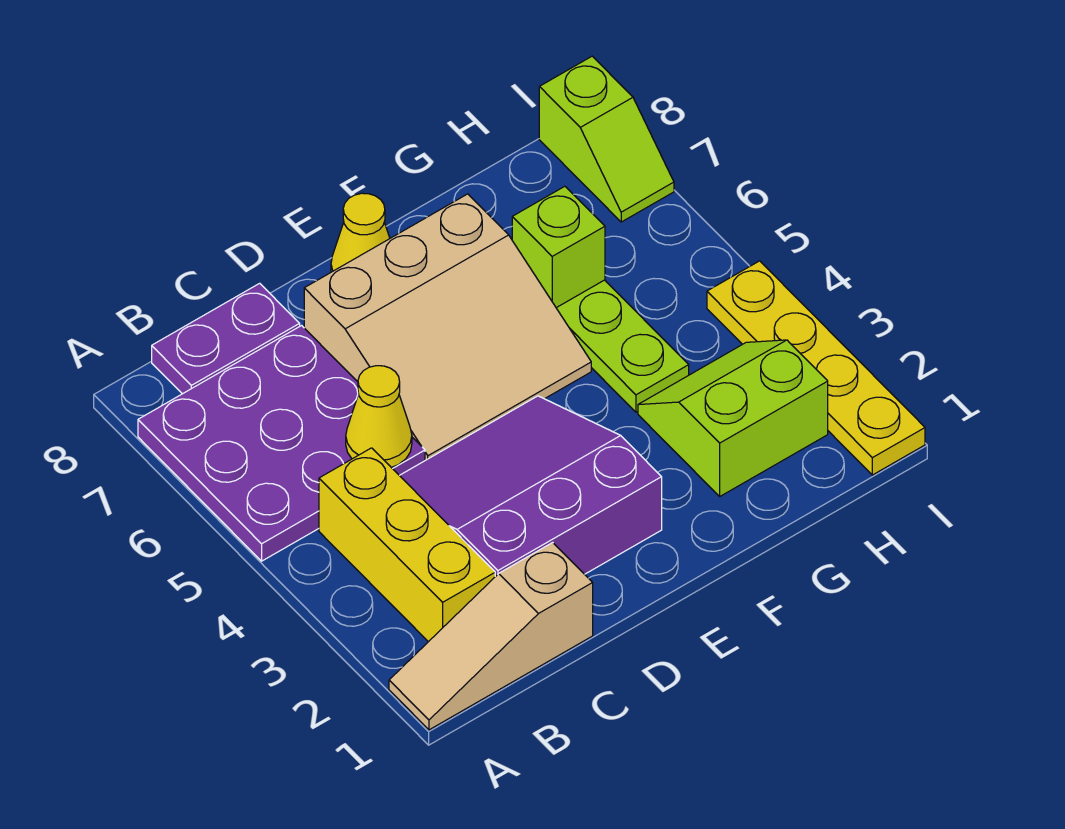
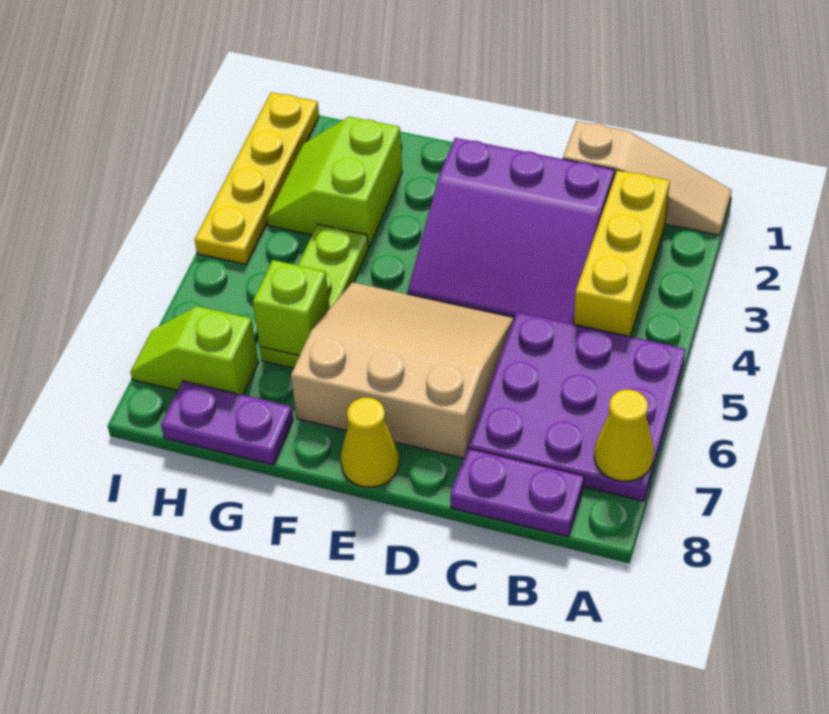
yellow cone C5 level 2 -> yellow cone A7 level 2
lime slope G2:H3 level 1 top 2 -> lime slope G2:H3 level 1 top G
none -> purple plate G8:H8 level 1
lime slope I7:I8 level 1 top 8 -> lime slope H7:I7 level 1 top H

